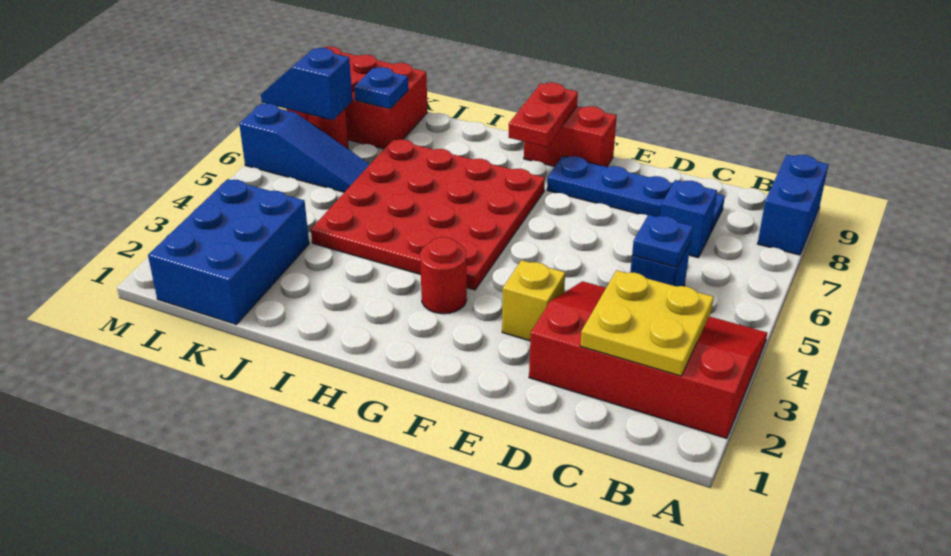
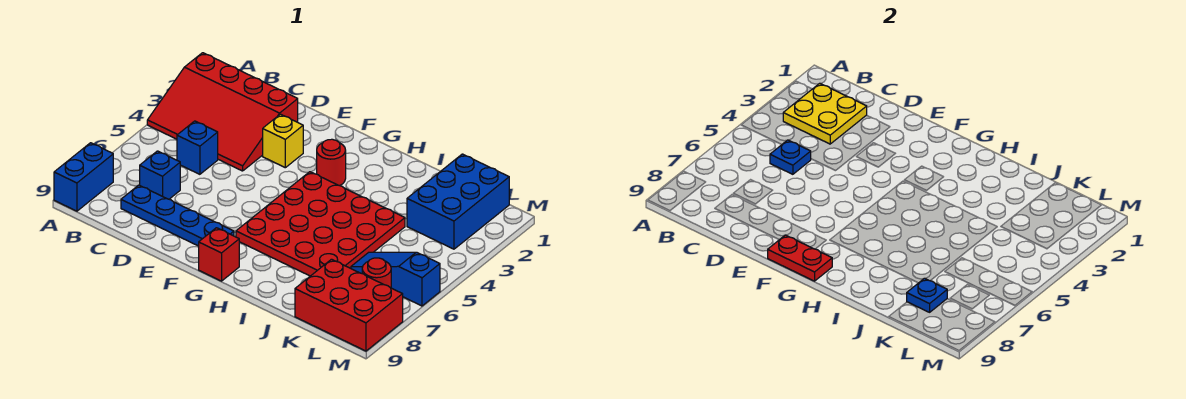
red brick F9:G9 level 1 -> red brick G9 level 1
red plate G8:G9 level 2 -> red plate F9:G9 level 2
blue slope L7:M7 level 2 top L -> none

